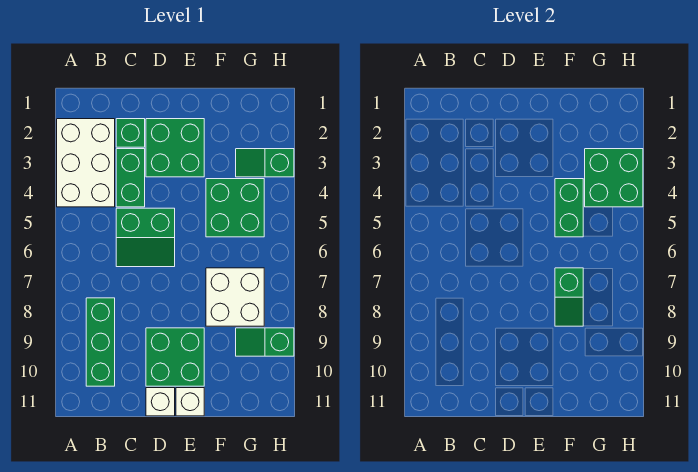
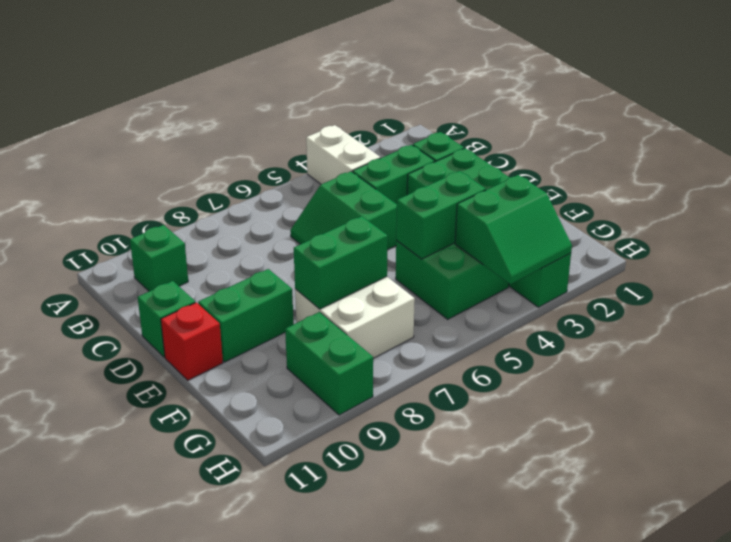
white brick A2:B4 level 1 -> white brick A4:B4 level 1
green brick B8:B10 level 1 -> green brick B10 level 1
green brick D9:E10 level 1 -> green brick E9:E10 level 1
white brick D11 level 1 -> green brick D11 level 1
white brick E11 level 1 -> red brick E11 level 1
green slope F7:F8 level 2 top 7 -> green brick F7:F8 level 2
green brick G3:H4 level 2 -> green slope G3:H4 level 2 top G
green slope G9:H9 level 1 top H -> green brick G9:H9 level 1

